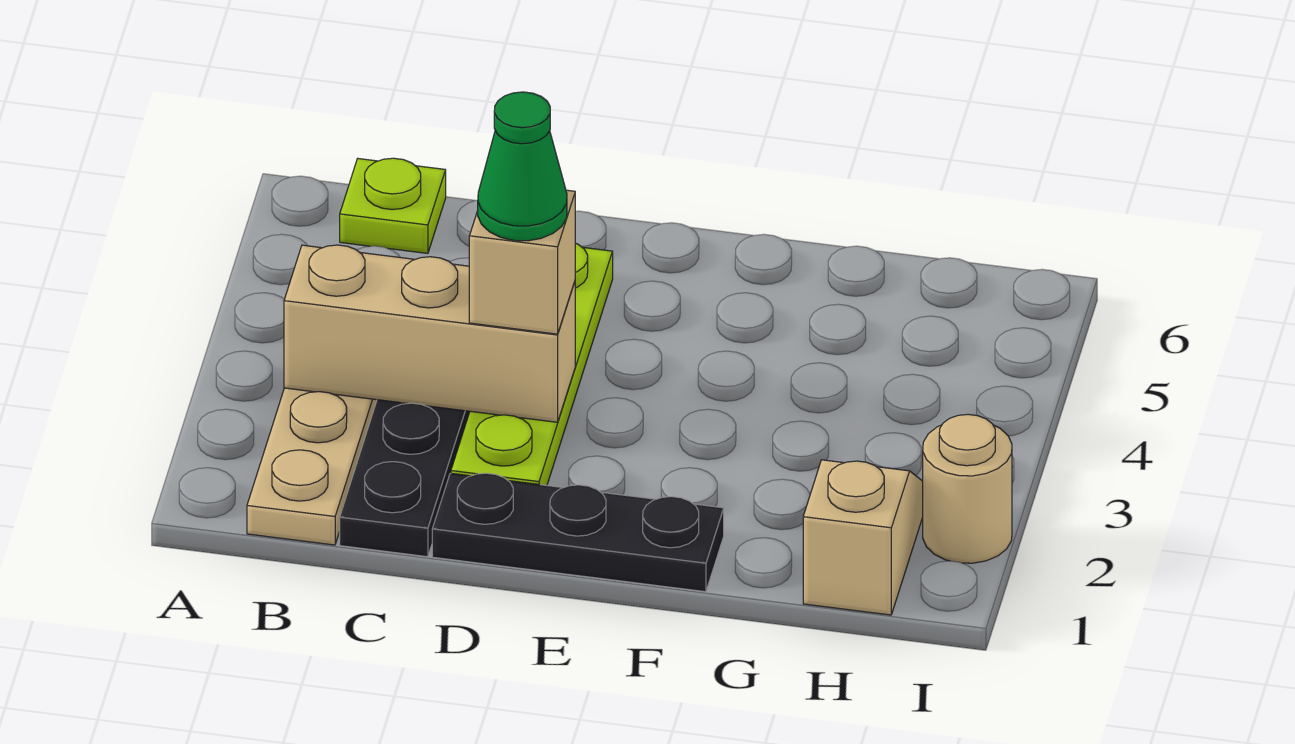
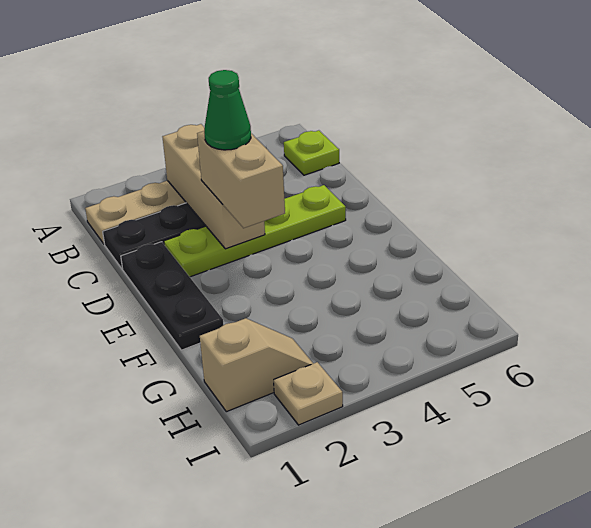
tan brick D3 level 3 -> tan brick D3:E3 level 3
tan round brick I2 level 1 -> tan plate I2 level 1

